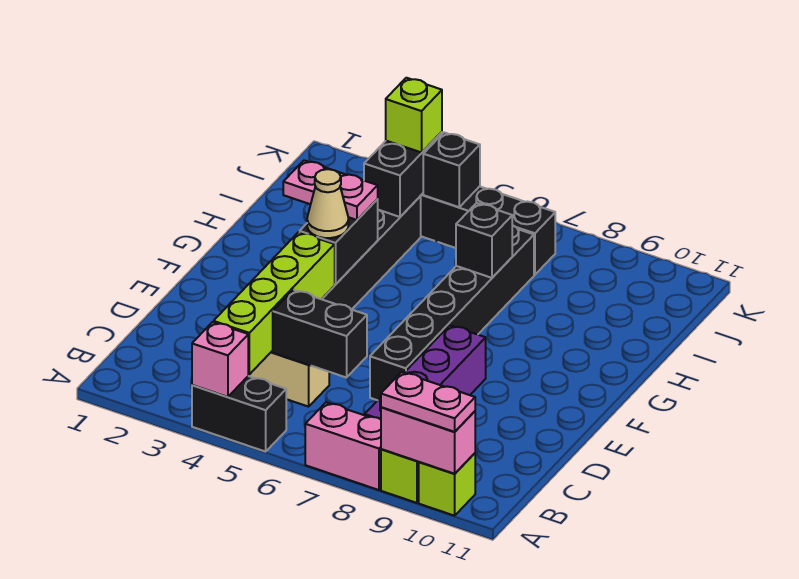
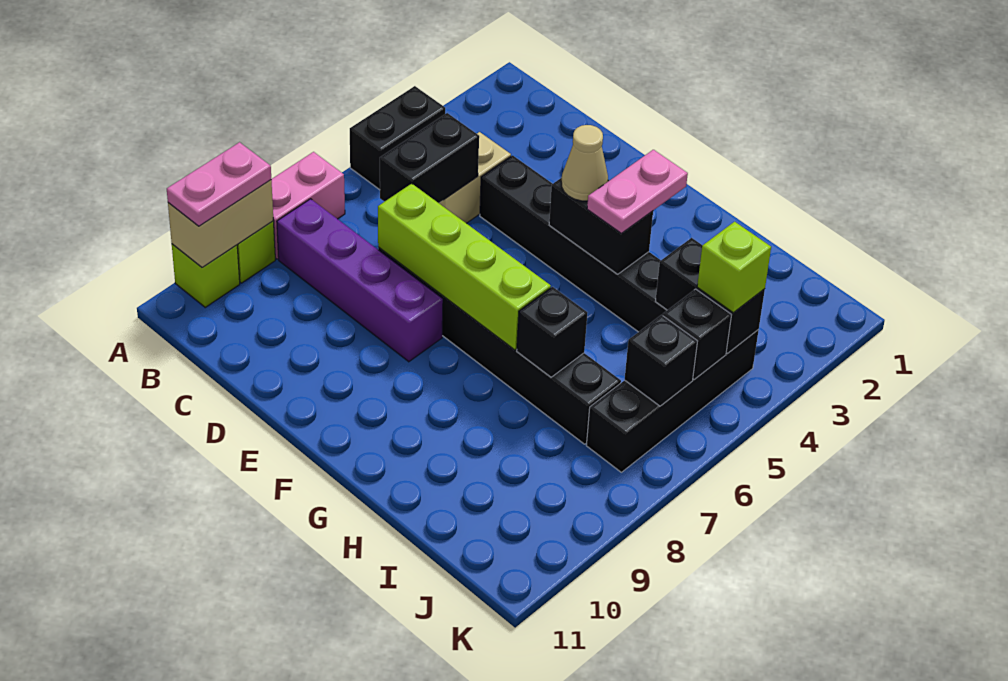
pink brick A4 level 2 -> none
pink brick A9:A10 level 2 -> tan brick A9:A10 level 2
lime brick B4:E4 level 2 -> lime brick D7:G7 level 2
none -> black brick J6 level 2

